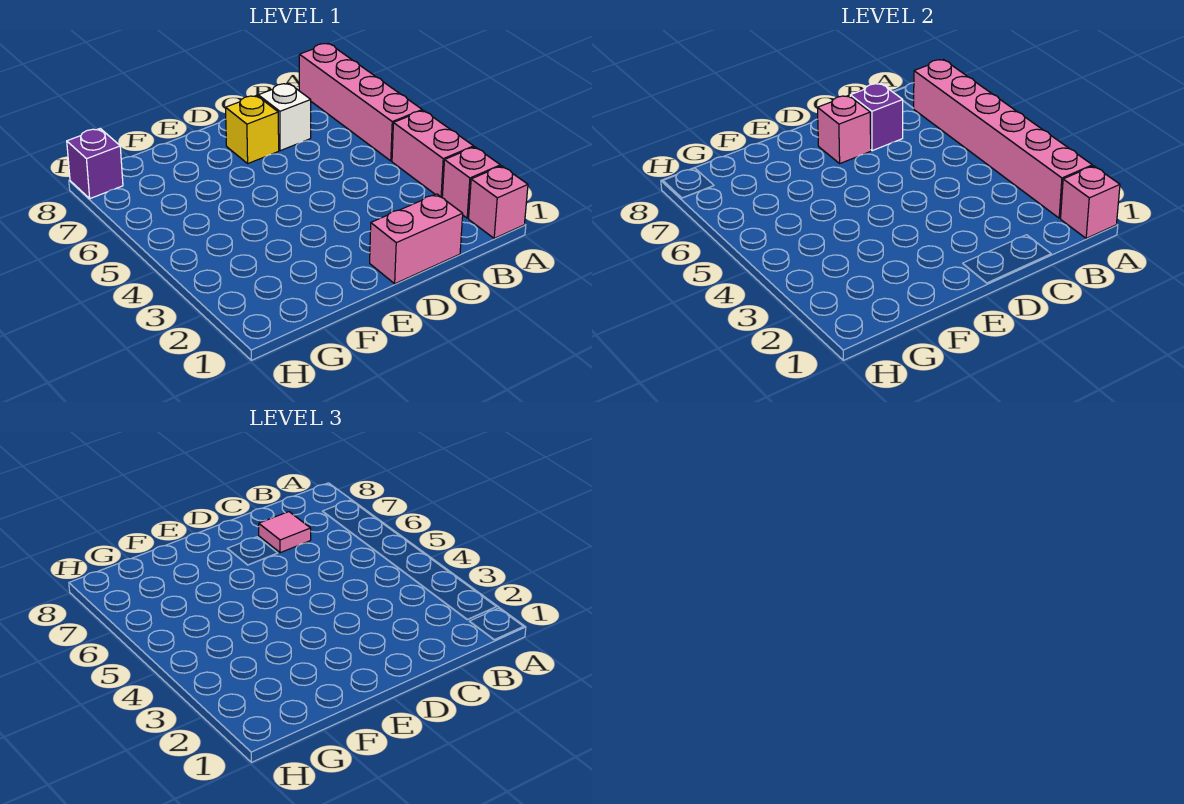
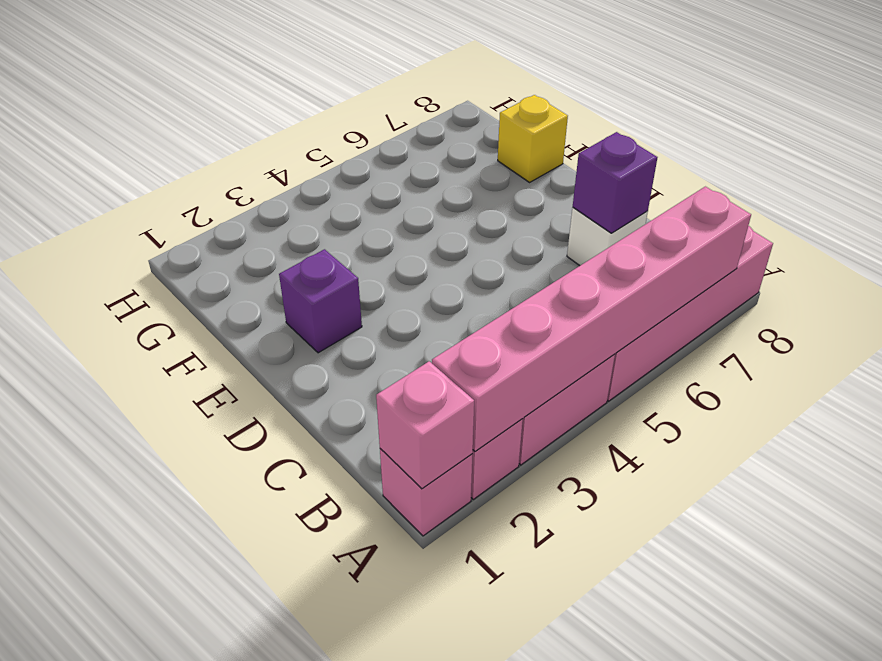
pink brick C1:D1 level 1 -> none
pink tile C7 level 3 -> none
yellow brick D7 level 1 -> yellow brick F8 level 1
pink brick D7 level 2 -> none
purple brick H8 level 1 -> purple brick E2 level 1

